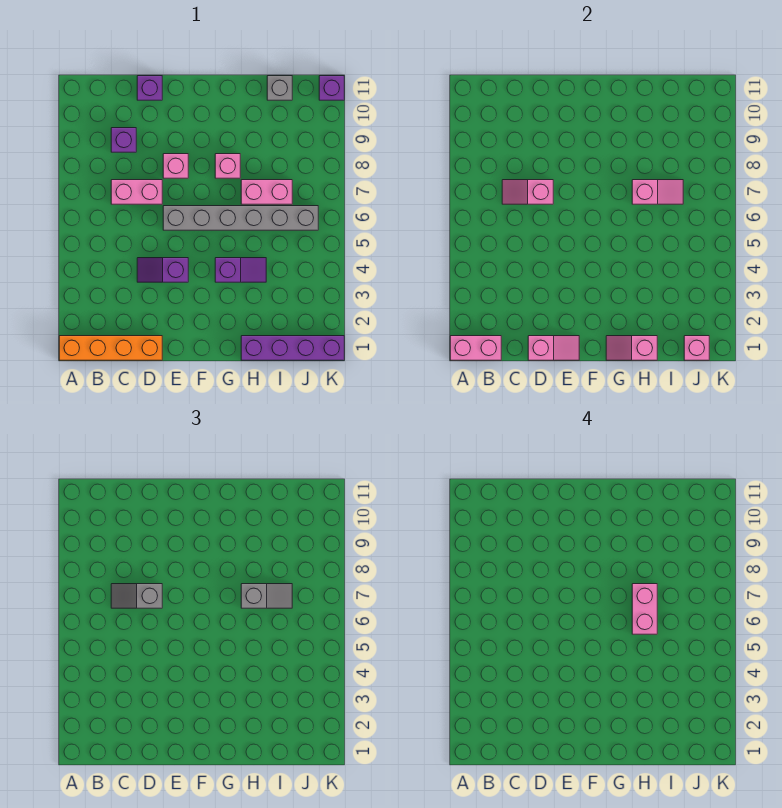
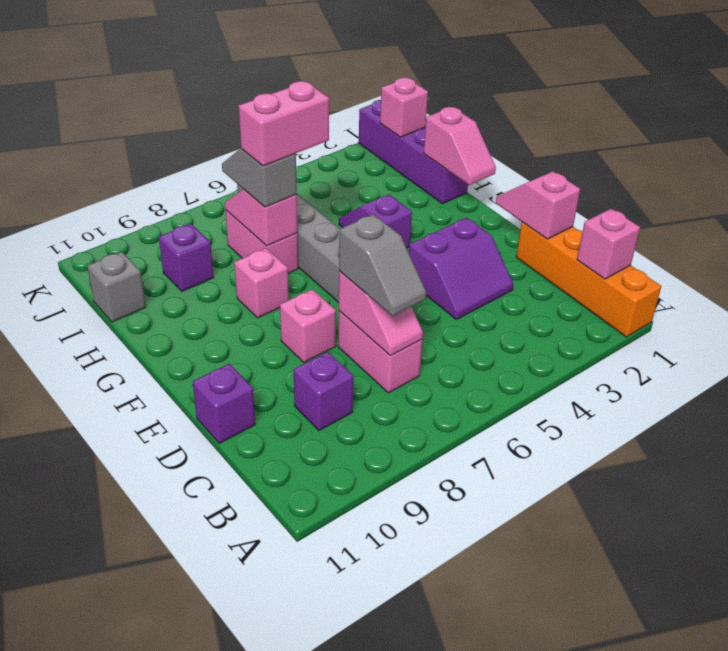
pink brick A1:B1 level 2 -> pink brick B1 level 2
purple slope D4:E4 level 1 top E -> purple slope D3:E4 level 1 top E
purple brick K11 level 1 -> purple brick I9 level 1

